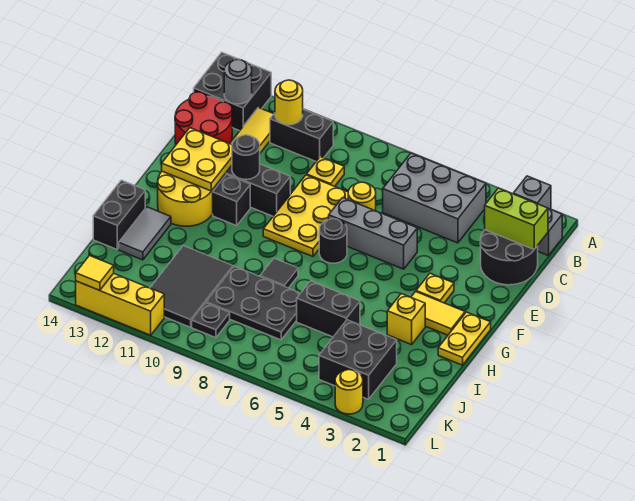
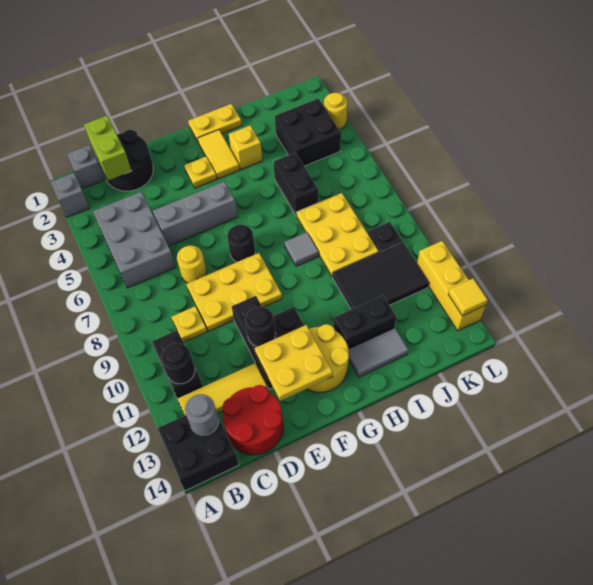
yellow round brick B11 level 2 -> black round brick B11 level 2
grey brick E5:E7 level 1 -> grey brick D5:F5 level 1
black tile H8 level 1 -> grey tile H8 level 1
black brick H14:I14 level 1 -> black brick H12:I12 level 1
black plate I7:J9 level 1 -> yellow plate I7:J9 level 1

